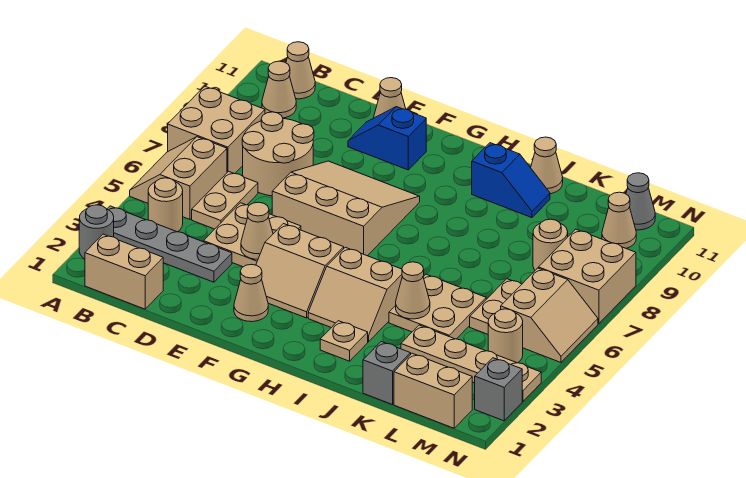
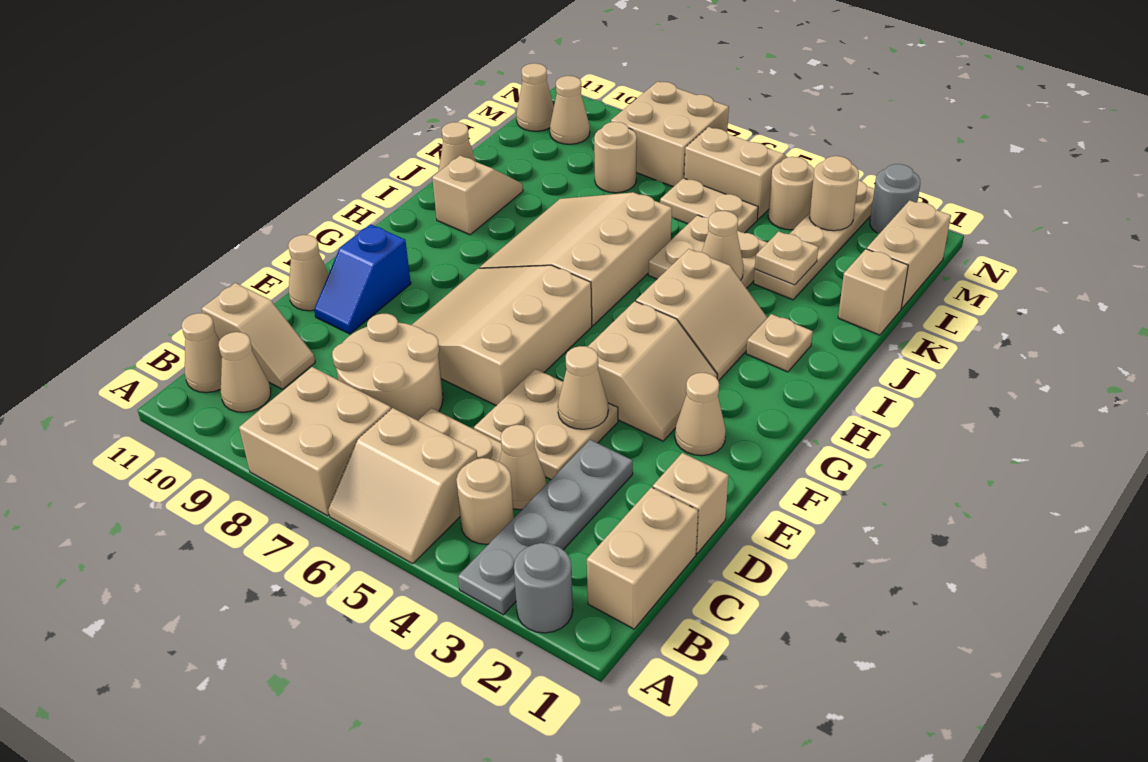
none -> tan cone C4 level 1
none -> tan slope C10:C11 level 1 top 11
none -> tan brick D1 level 1
none -> tan slope H6:J8 level 1 top 6
blue slope I10:J10 level 1 top I -> tan slope I10:J10 level 1 top I
grey brick K1 level 1 -> tan brick K1 level 1
none -> tan plate K3 level 2
none -> tan round brick M3 level 2
grey cone M11 level 1 -> tan cone M11 level 1
grey brick N2 level 1 -> grey round brick N2 level 1

